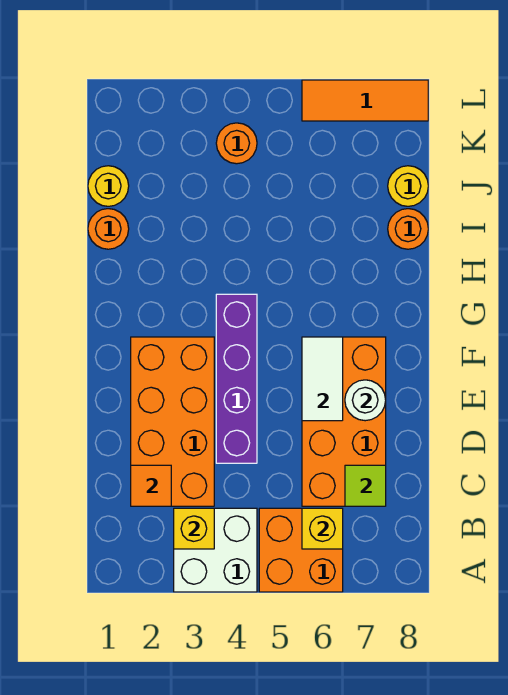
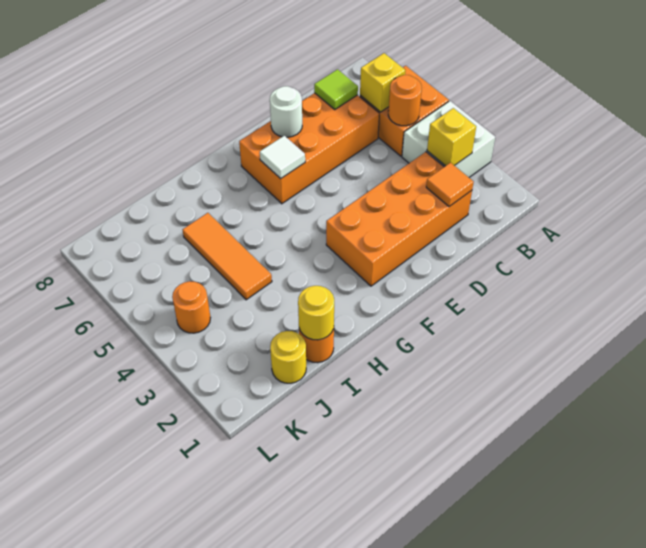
purple brick D4:G4 level 1 -> none
white tile E6:F6 level 2 -> white tile F6 level 2
orange round brick I8 level 1 -> orange round brick B5 level 2
yellow round brick J8 level 1 -> yellow round brick I1 level 2
orange tile L6:L8 level 1 -> orange tile I4:I6 level 1

